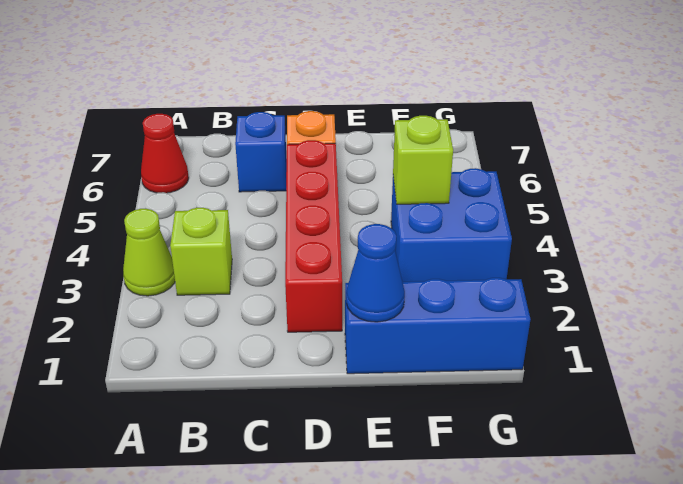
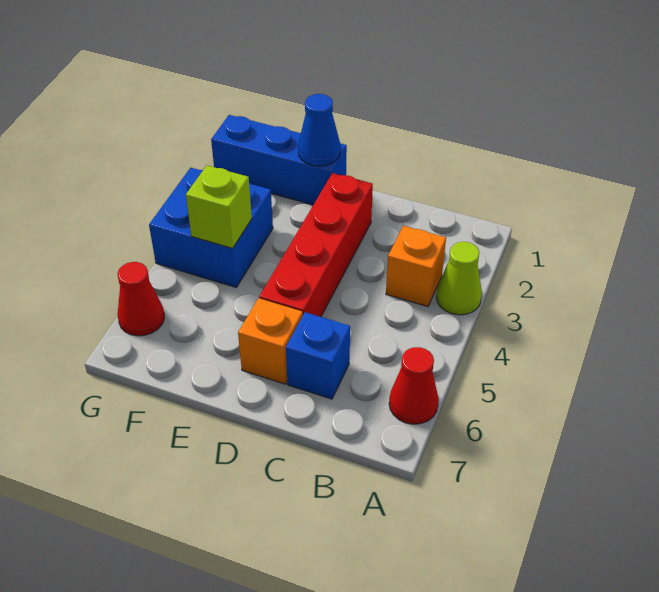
lime brick B3 level 1 -> orange brick B3 level 1
none -> red cone G6 level 1

